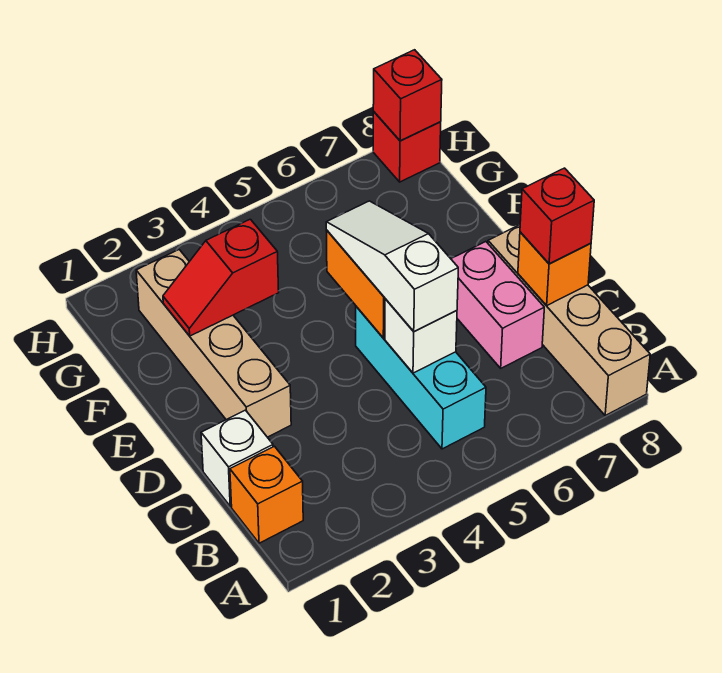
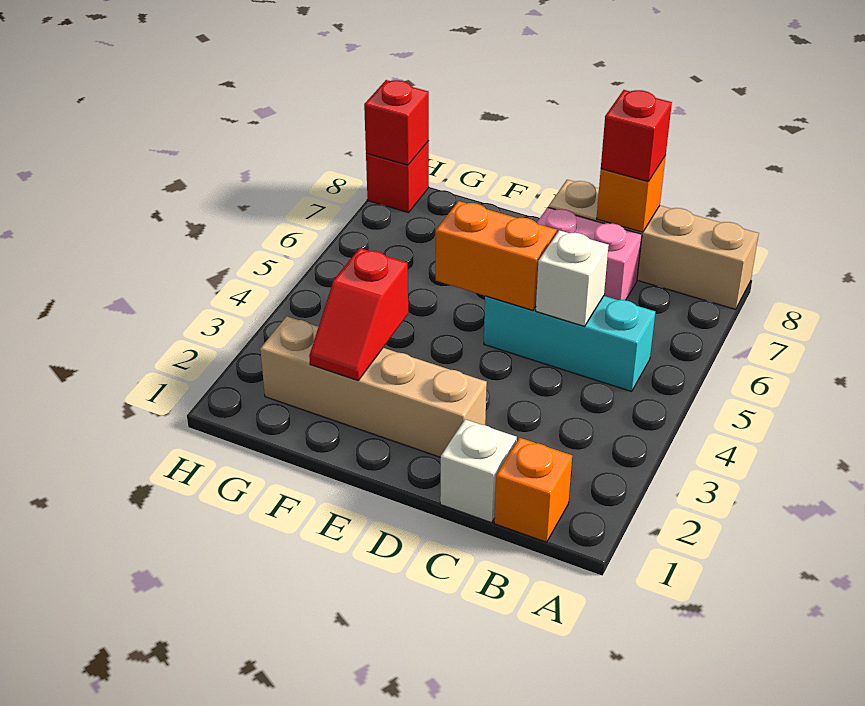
white slope C5:E5 level 3 top C -> none

